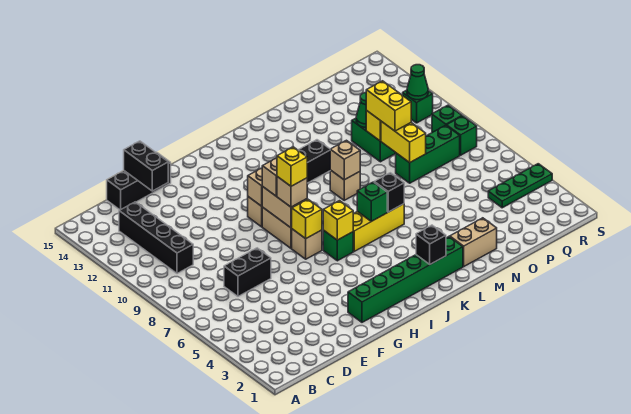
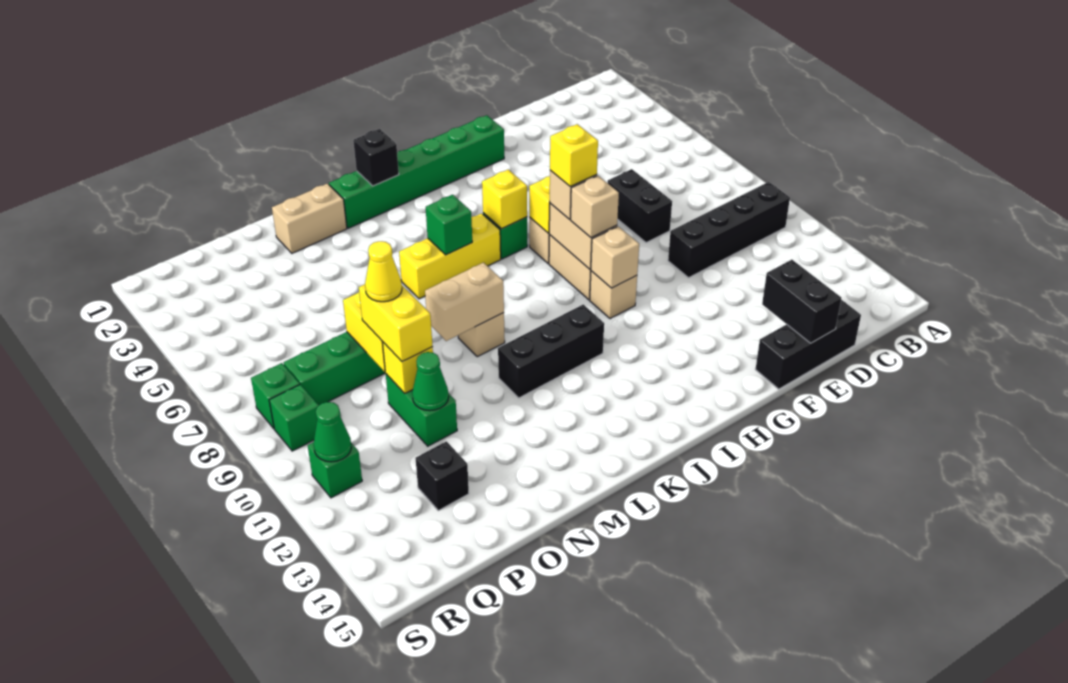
black brick C10:C13 level 1 -> black brick B10:E10 level 1
black brick D7:E7 level 1 -> black brick E7:E8 level 1
black brick L6 level 2 -> black brick P13 level 1
tan brick L9 level 2 -> tan brick L9:M9 level 2
none -> yellow cone O9 level 4
green plate Q4:S4 level 1 -> none

